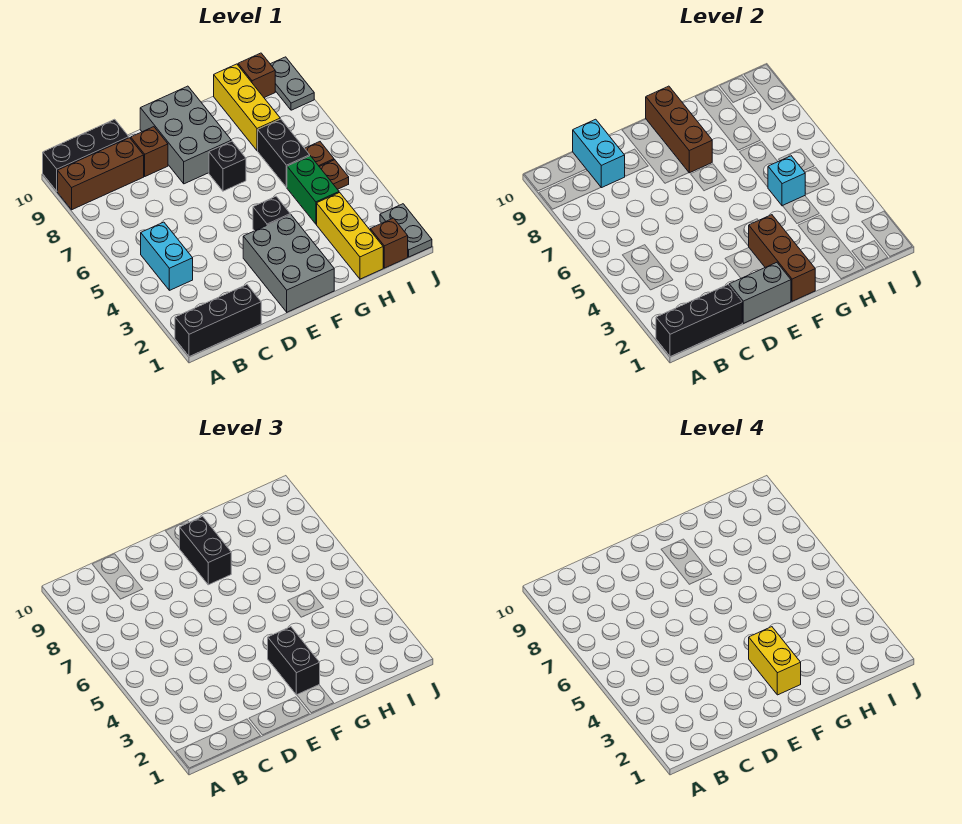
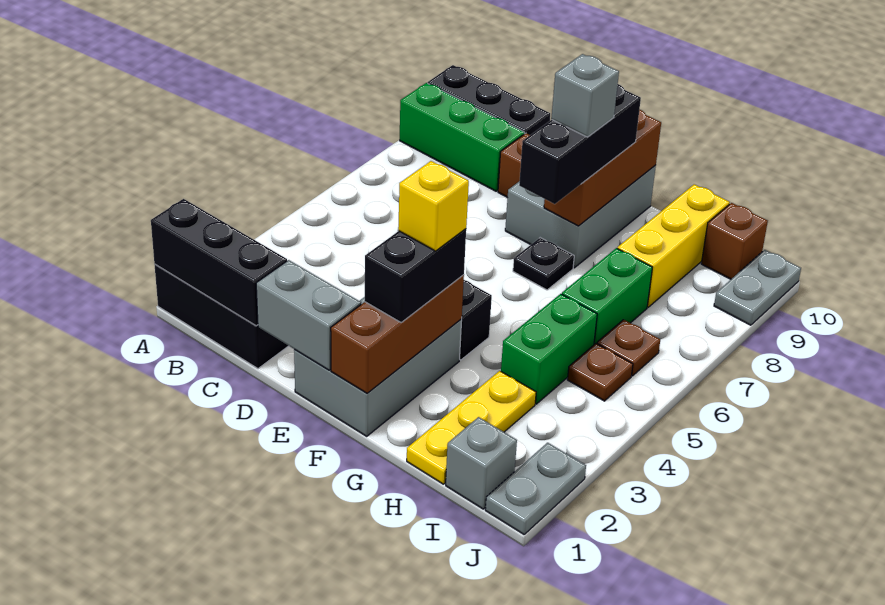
brown brick A9:C9 level 1 -> green brick A9:C9 level 1
cyan brick B4:B5 level 1 -> none
cyan brick C9:C10 level 2 -> none
yellow brick F2:F3 level 4 -> yellow brick F3 level 4
black brick F7 level 1 -> black plate F7 level 1
black brick F8:F9 level 3 -> black brick F7:F9 level 3
none -> grey brick F8 level 4
yellow brick H1:H3 level 1 -> yellow plate H1:H3 level 1
cyan brick H5 level 2 -> none
black brick H6:H7 level 1 -> green brick H6:H7 level 1
brown brick I1 level 1 -> grey brick I1 level 1

